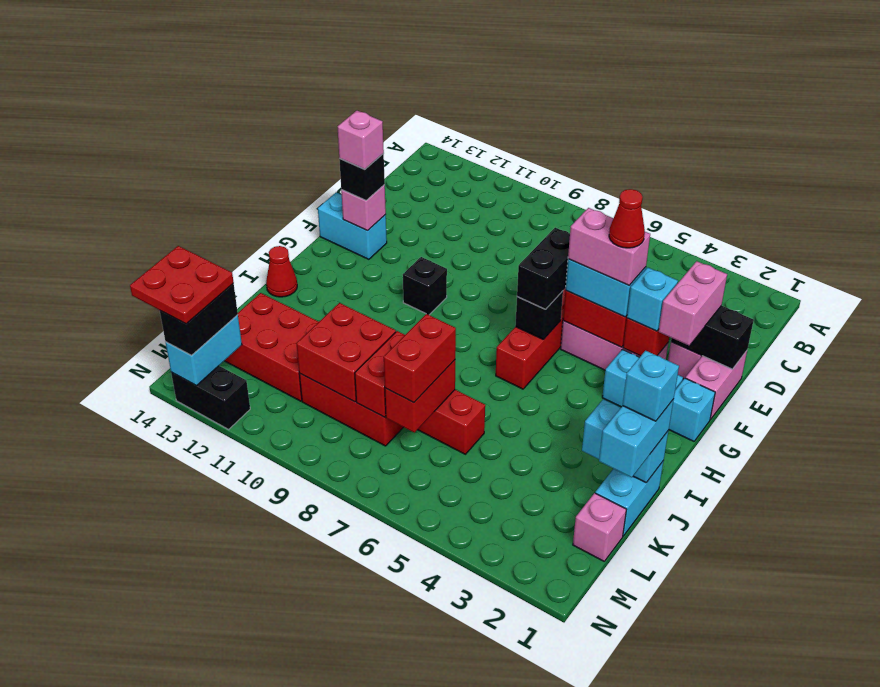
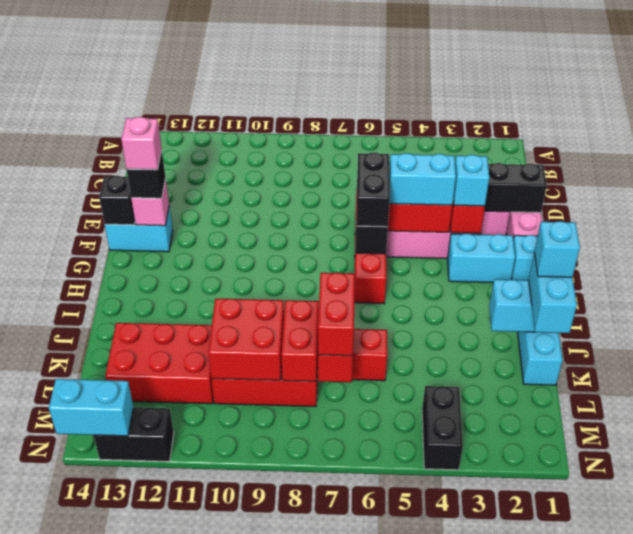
pink brick E2:F2 level 3 -> none
pink brick F4:F5 level 4 -> none
red cone F4 level 5 -> none
black brick G10 level 1 -> black brick F14 level 2
red cone I14 level 1 -> none
pink brick L1 level 1 -> none
cyan brick M13:N13 level 2 -> cyan brick N13:N14 level 2
black brick M13:N13 level 3 -> black brick M4:N4 level 1
red plate M13:N14 level 4 -> none

